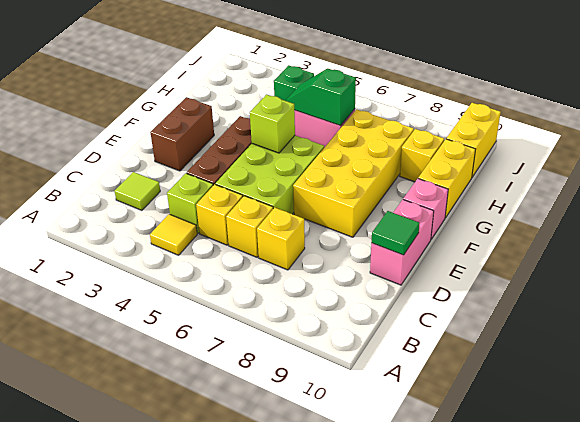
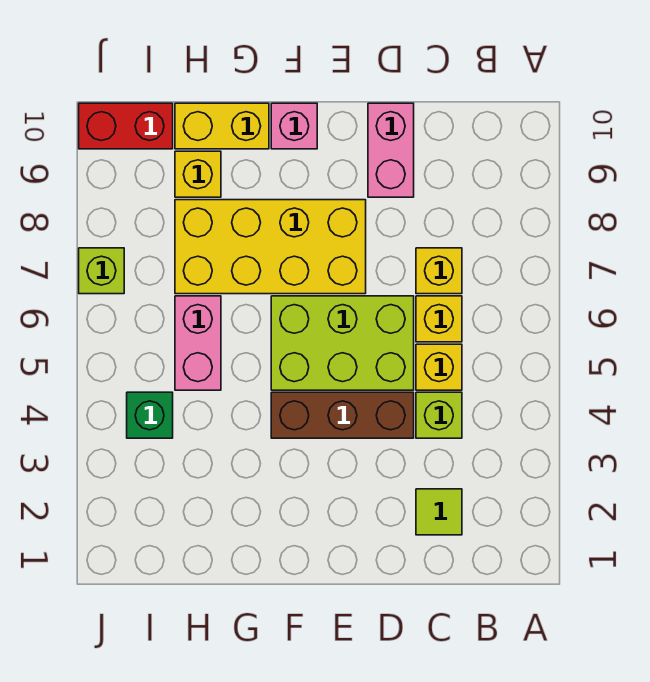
yellow tile B4 level 1 -> none
pink brick D10:E10 level 1 -> pink brick D9:D10 level 1
green tile D10 level 2 -> none
brown brick E2:F2 level 1 -> none
lime brick F5 level 2 -> lime brick J7 level 1
green slope H5:H6 level 2 top 6 -> none
yellow brick I10:J10 level 1 -> red brick I10:J10 level 1

